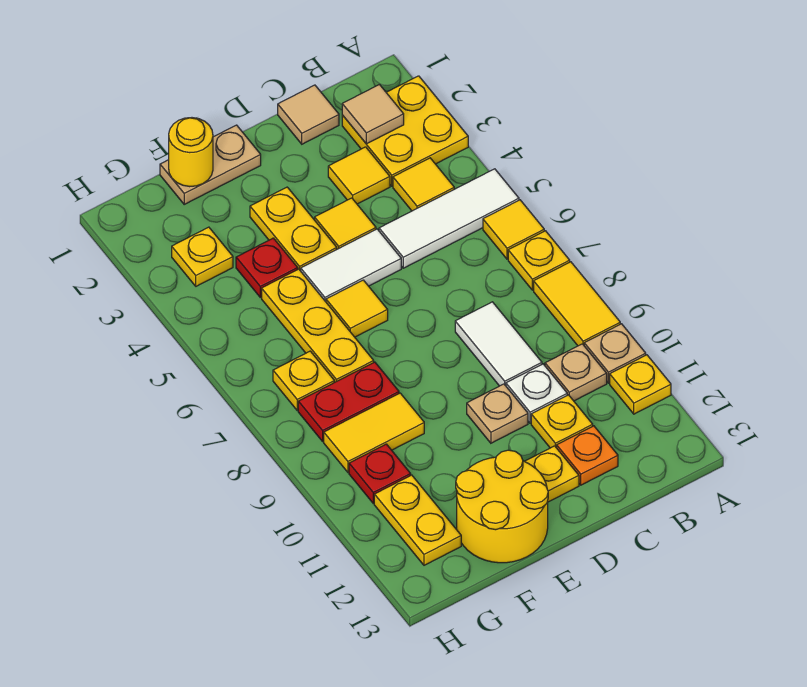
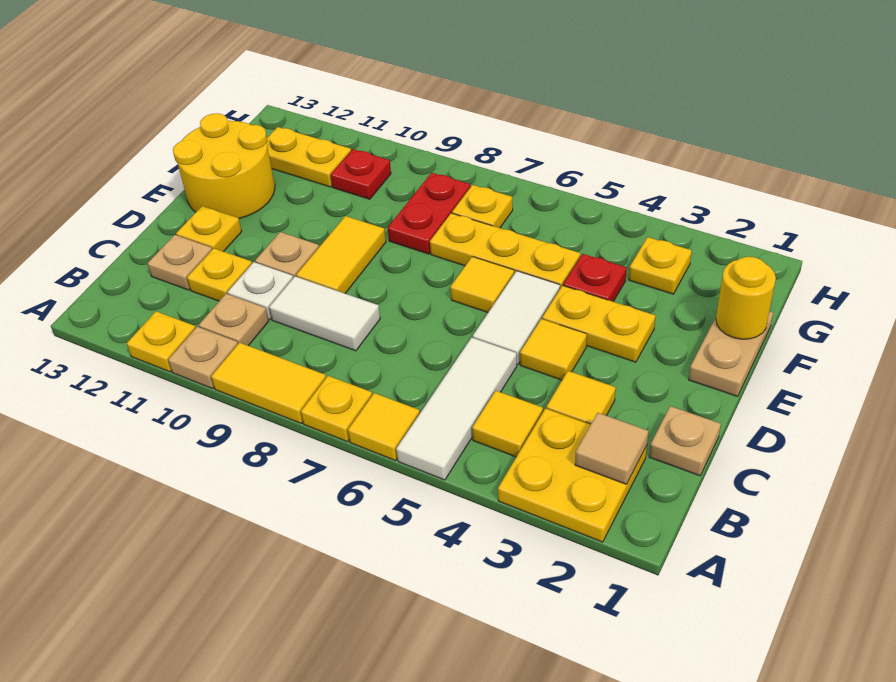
tan tile C1 level 1 -> tan plate C1 level 1
orange plate C12 level 1 -> tan plate C12 level 1
yellow tile F9:G9 level 1 -> yellow tile D9:E9 level 1

